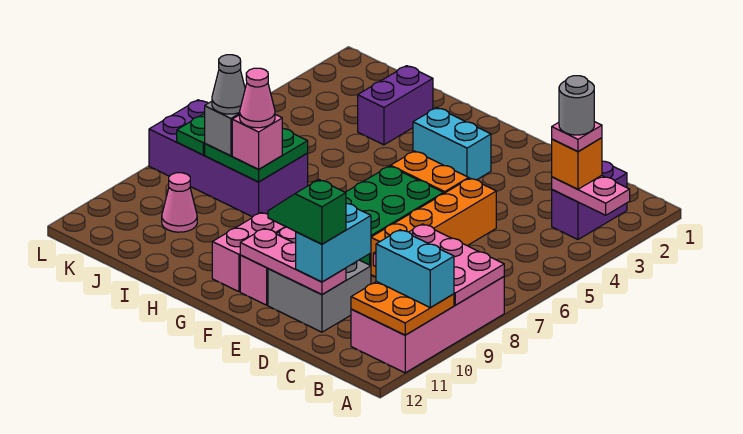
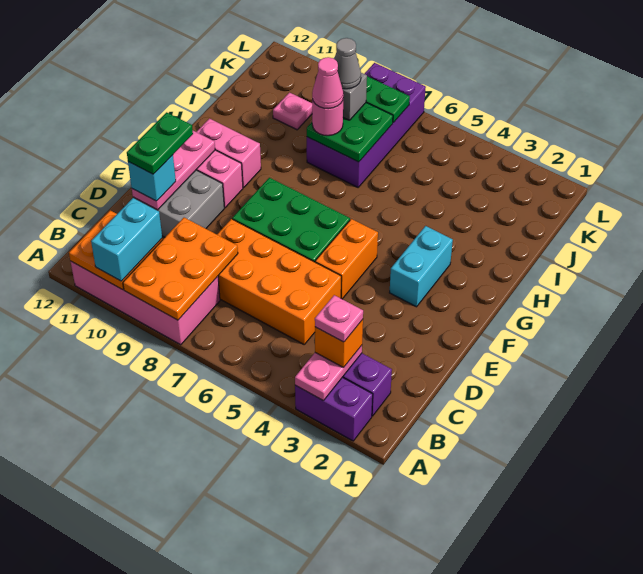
pink plate A8:C9 level 2 -> orange plate A8:C9 level 2
grey round brick B3 level 5 -> none
orange brick D5:D8 level 1 -> orange brick C5:D8 level 1
cyan brick D10:D11 level 3 -> cyan brick D11 level 3
green slope D11:E11 level 4 top D -> green plate D11:E11 level 4
purple brick I2:I3 level 1 -> purple brick A2:A3 level 1
pink brick I8 level 3 -> pink round brick I8 level 3
pink cone J10 level 1 -> pink plate J10 level 1

